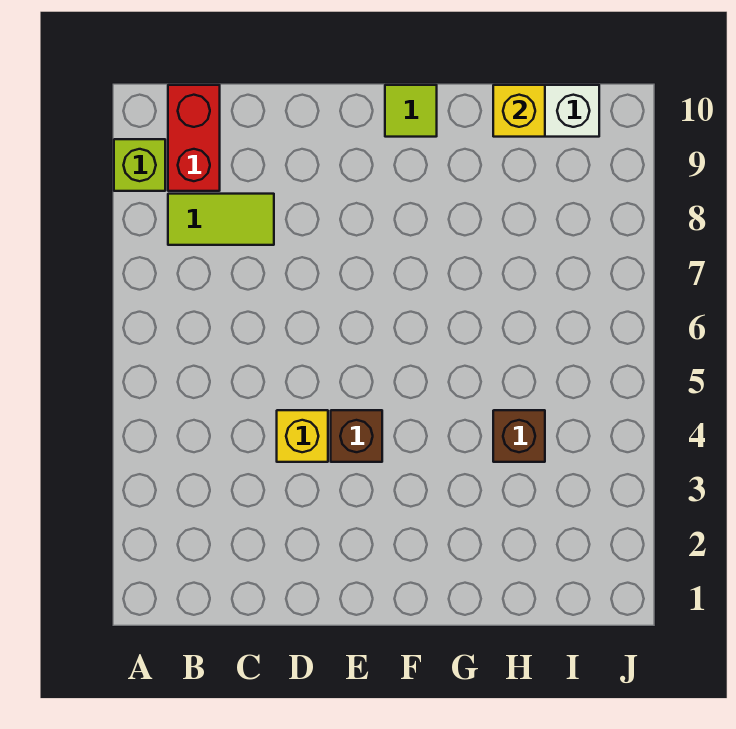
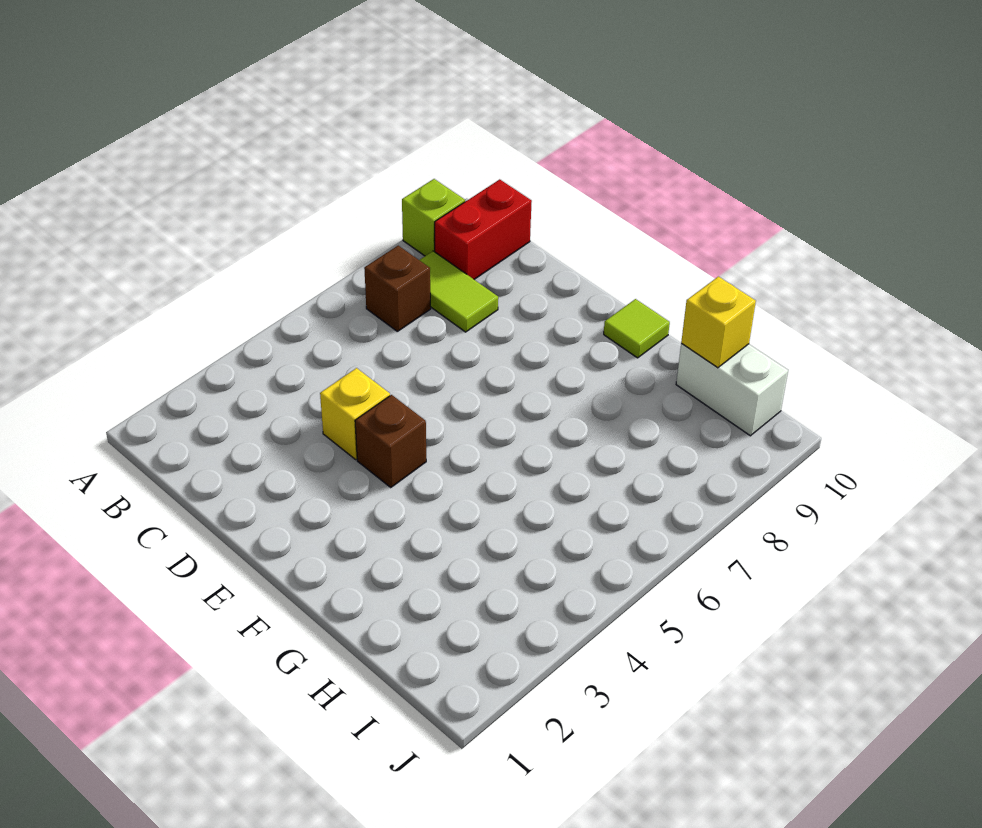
brown brick H4 level 1 -> brown brick B7 level 1

